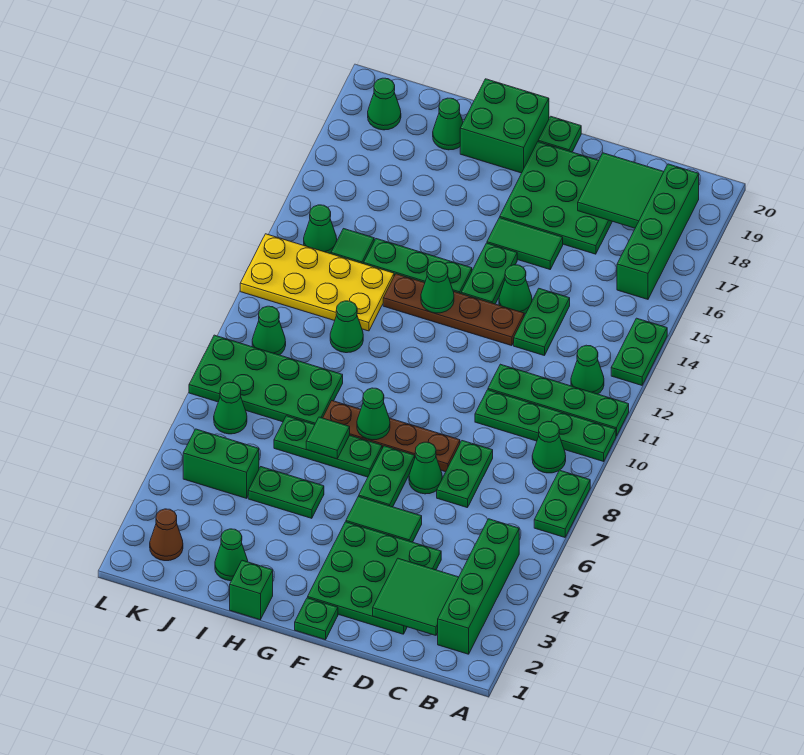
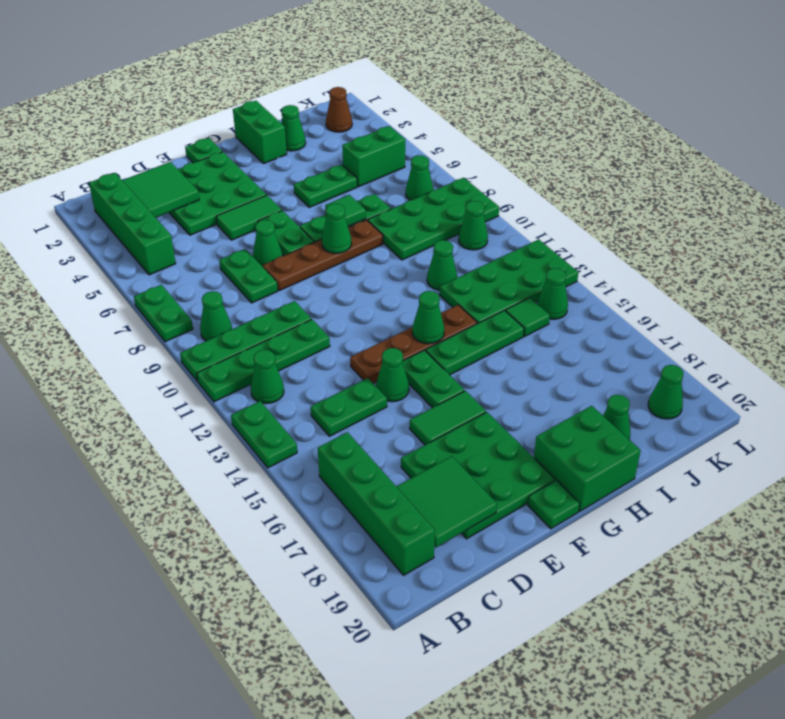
green plate D13:D14 level 1 -> green plate C14:D14 level 1
green brick H1 level 1 -> green brick H1:H2 level 1
yellow plate I12:L13 level 1 -> green plate I12:L13 level 1

